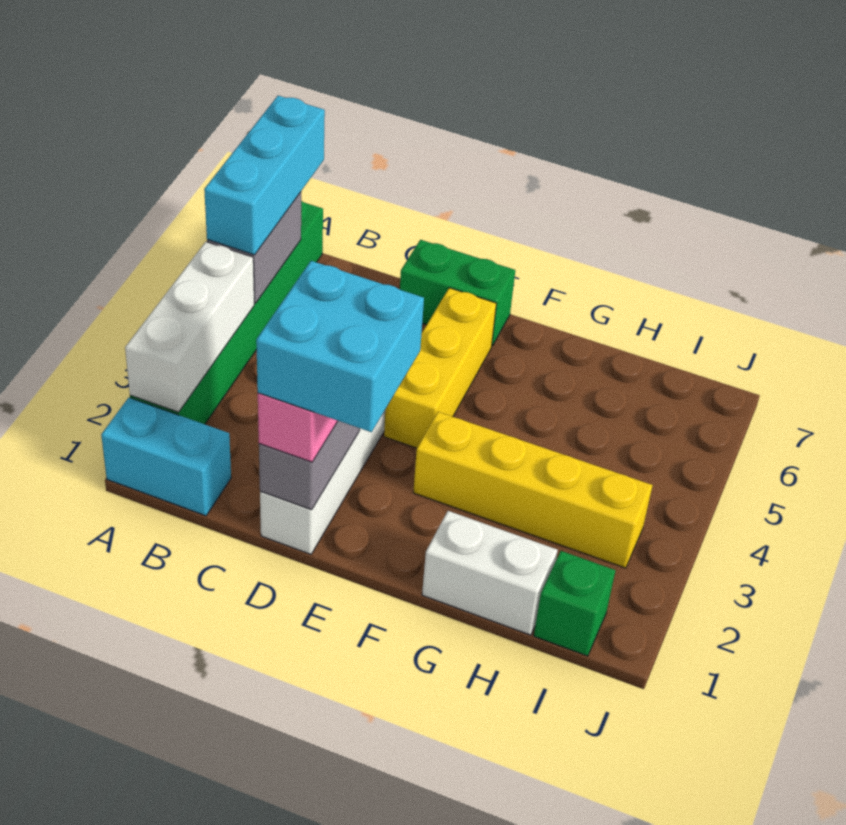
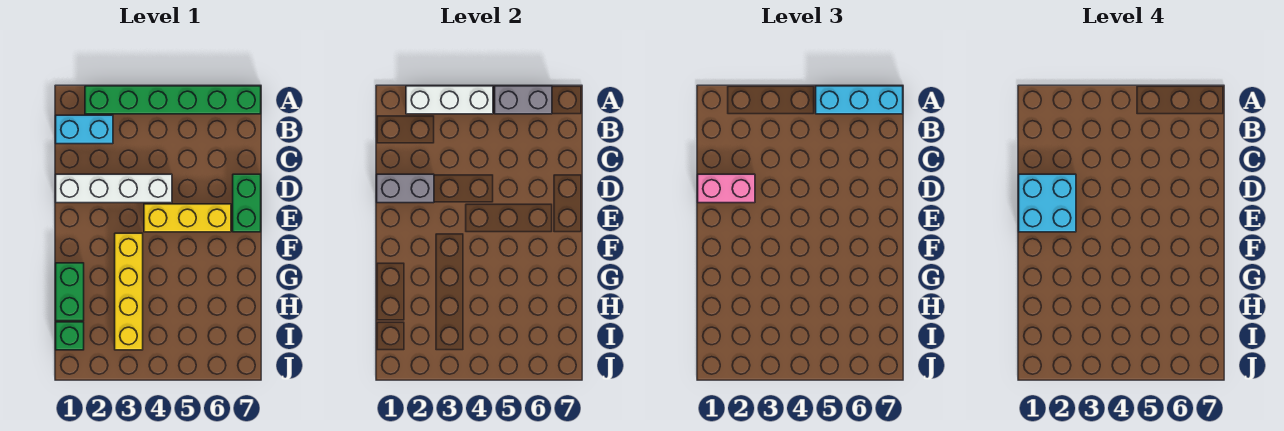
cyan brick A1:B1 level 1 -> cyan brick B1:B2 level 1
white brick G1:H1 level 1 -> green brick G1:H1 level 1

